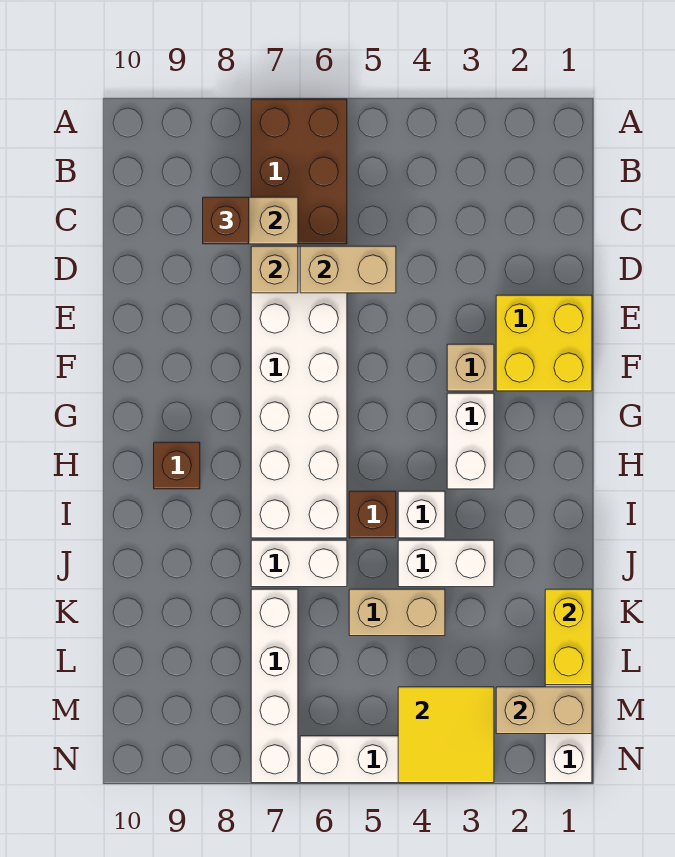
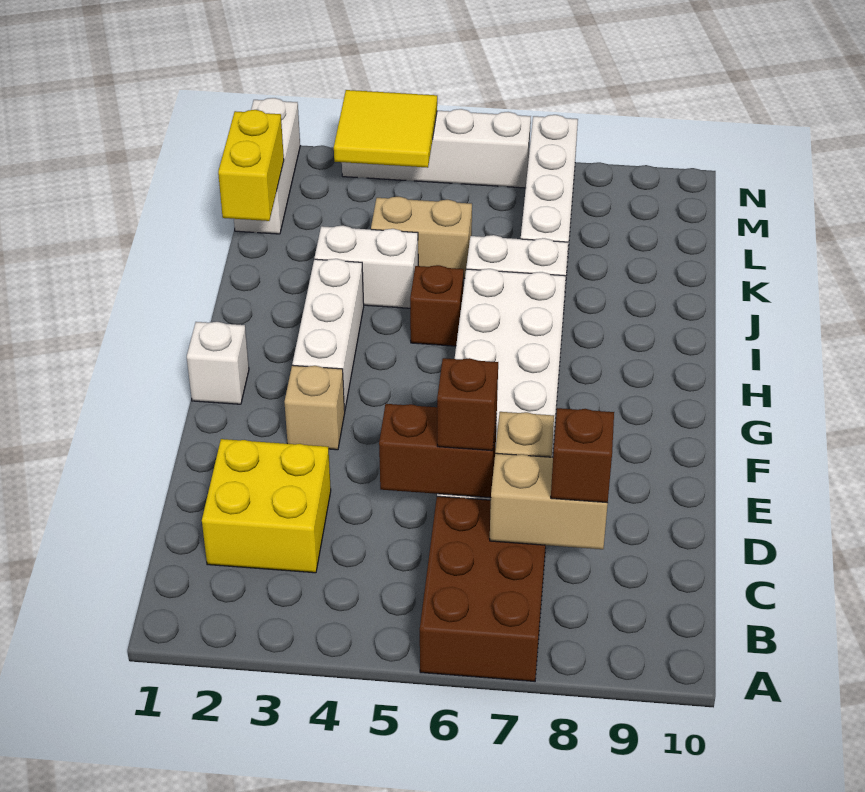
tan brick D5:D6 level 2 -> brown brick D5:D6 level 2
yellow brick E1:F2 level 1 -> yellow brick C2:D3 level 1
white brick G3:H3 level 1 -> white brick G3:I3 level 1
brown brick H9 level 1 -> brown brick D6 level 3
white brick I4 level 1 -> white brick G1 level 1
tan brick M1:M2 level 2 -> none

